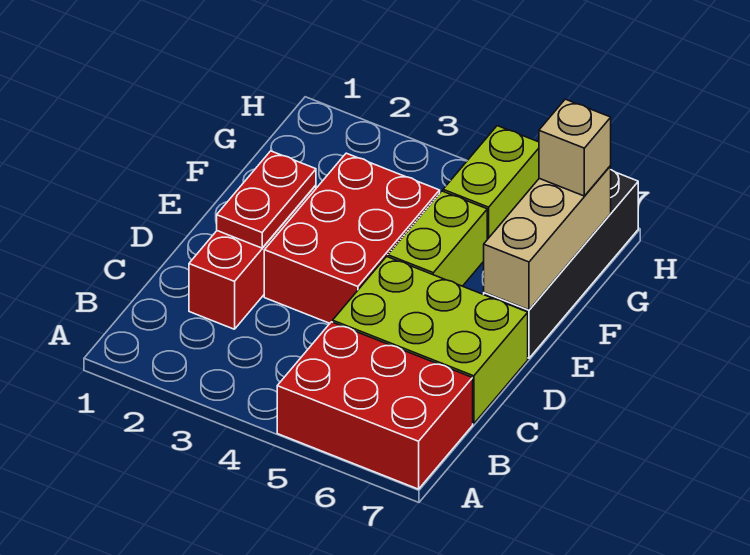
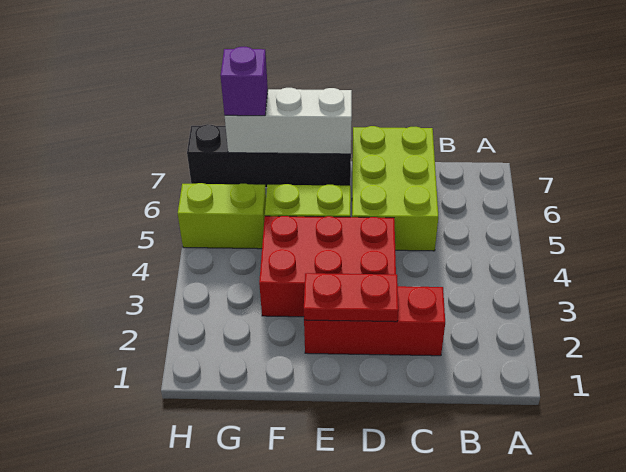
red brick A5:B7 level 1 -> none
tan brick E7:G7 level 2 -> white brick E7:G7 level 2
tan brick G7 level 3 -> purple brick G7 level 3

